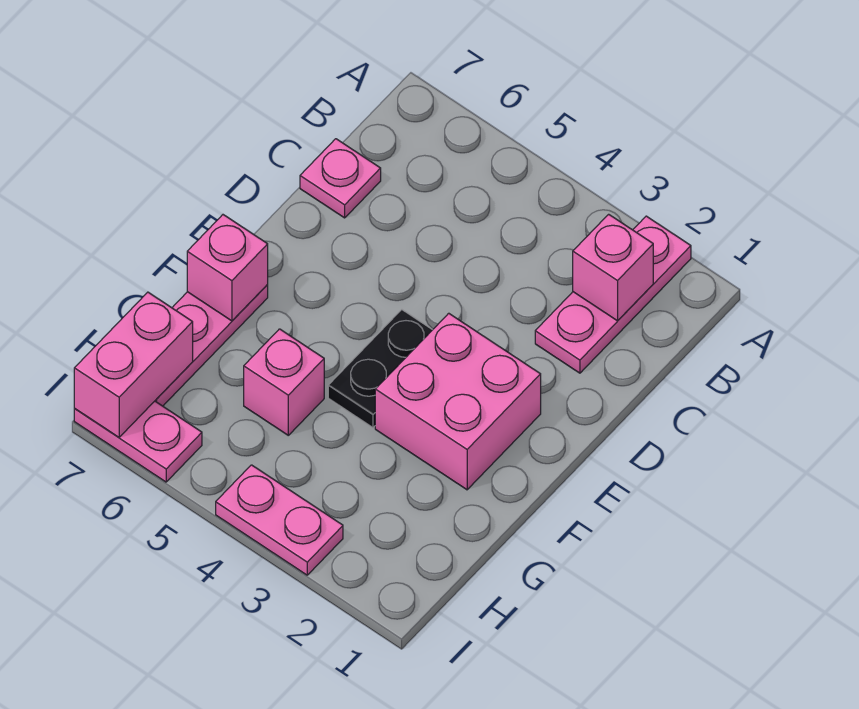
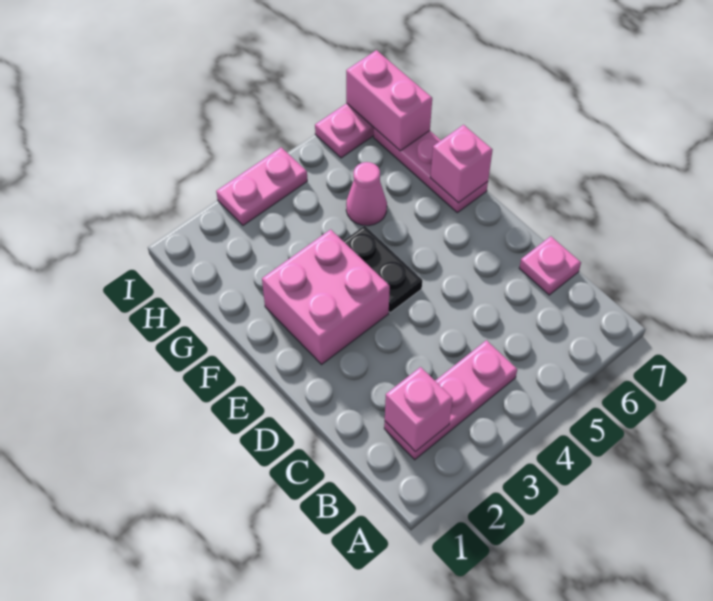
pink plate A2:C2 level 1 -> pink plate B2:B4 level 1
pink brick G5 level 1 -> pink cone G5 level 1

